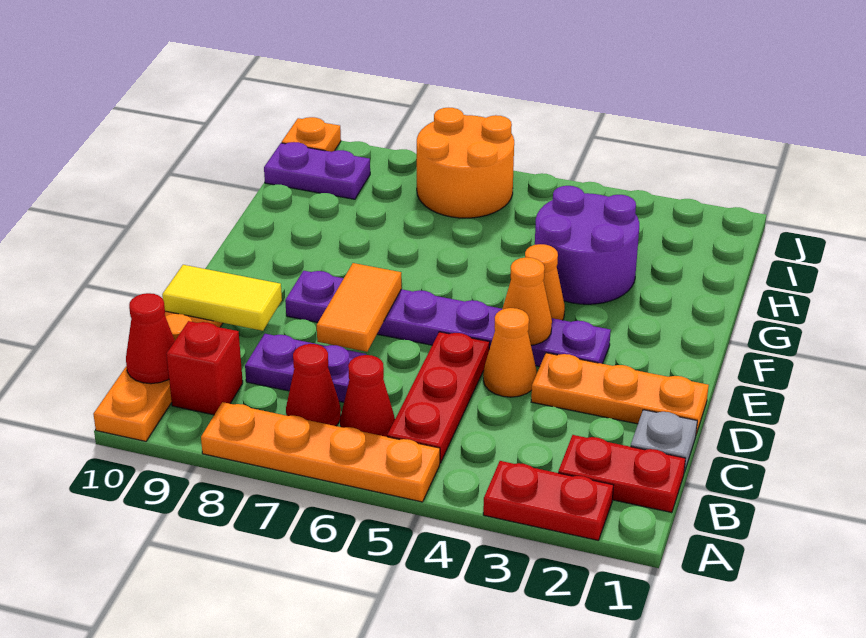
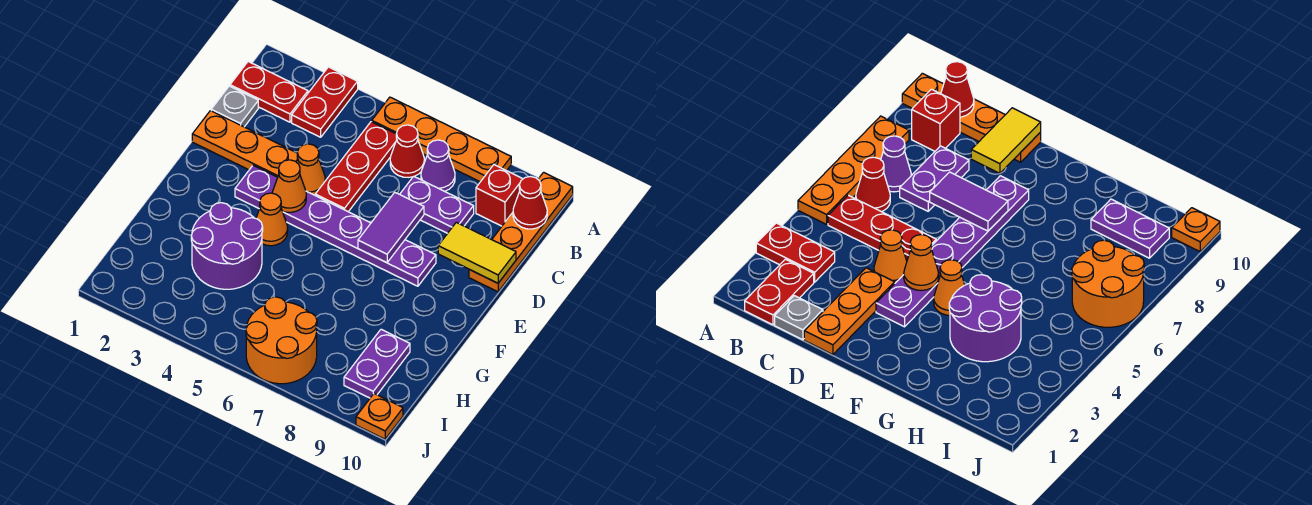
red plate A2:A3 level 1 -> red plate A3:B3 level 1
red cone B7 level 1 -> purple cone B7 level 1
orange tile D7:E7 level 2 -> purple tile D7:E7 level 2
purple plate I9:I10 level 1 -> purple plate H9:I9 level 1

